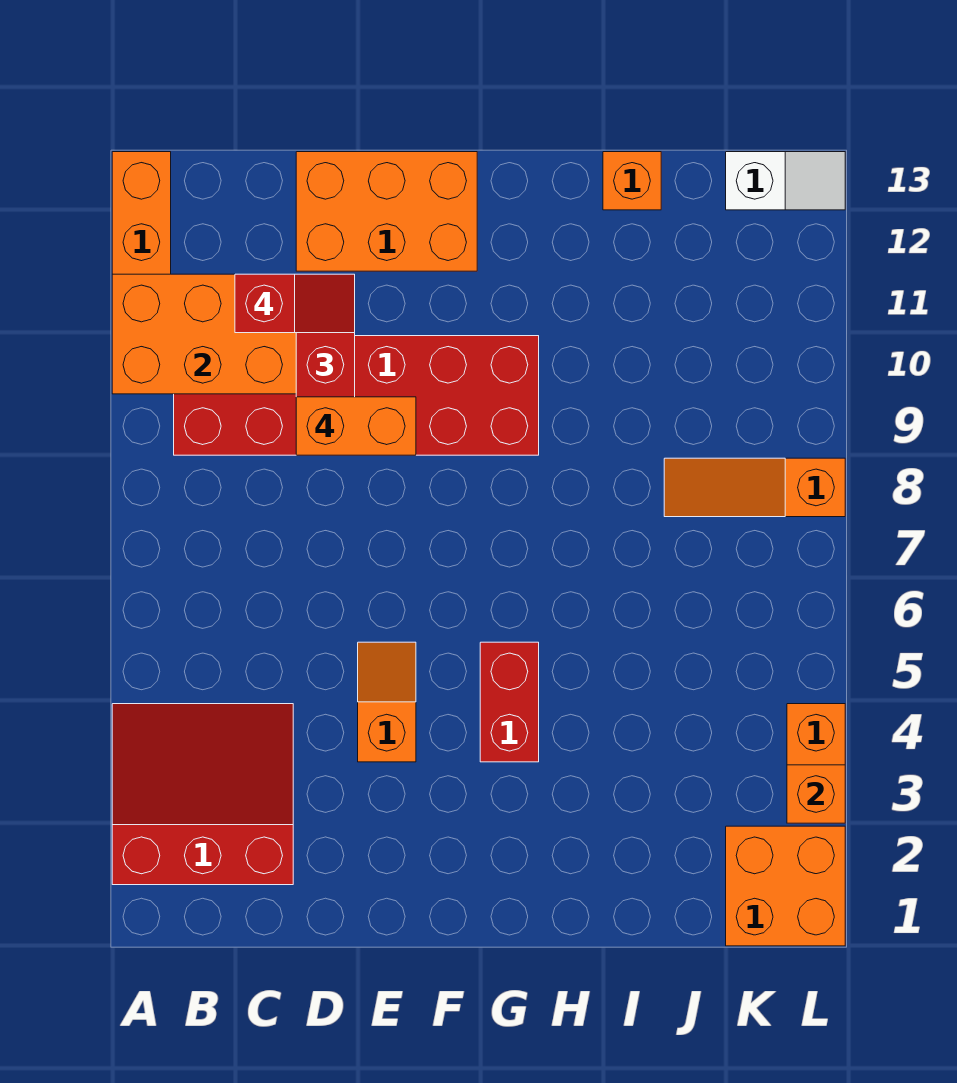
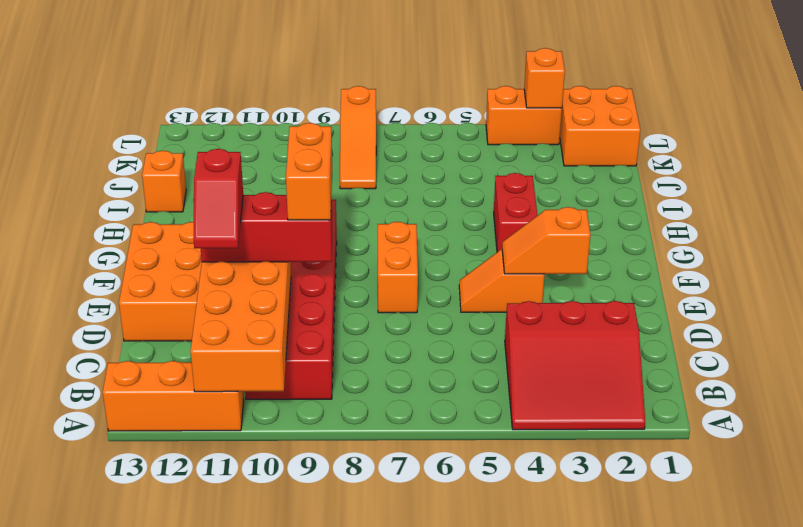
red slope A2:C4 level 1 top 2 -> red slope A2:C4 level 1 top C
red slope C11:D11 level 4 top C -> red slope C11:D11 level 4 top D
none -> orange slope E3:E4 level 2 top 3
none -> orange brick E7:F7 level 1
red brick G4:G5 level 1 -> red brick G4:H4 level 1
white slope K13:L13 level 1 top K -> none

